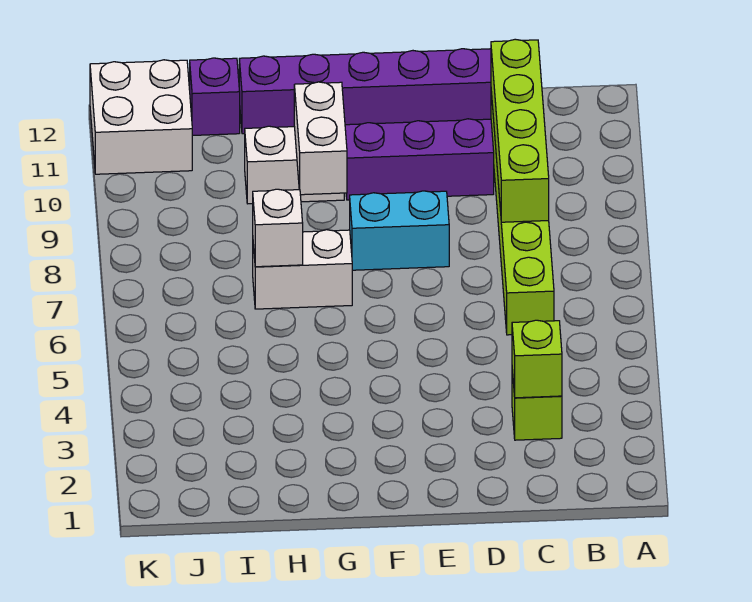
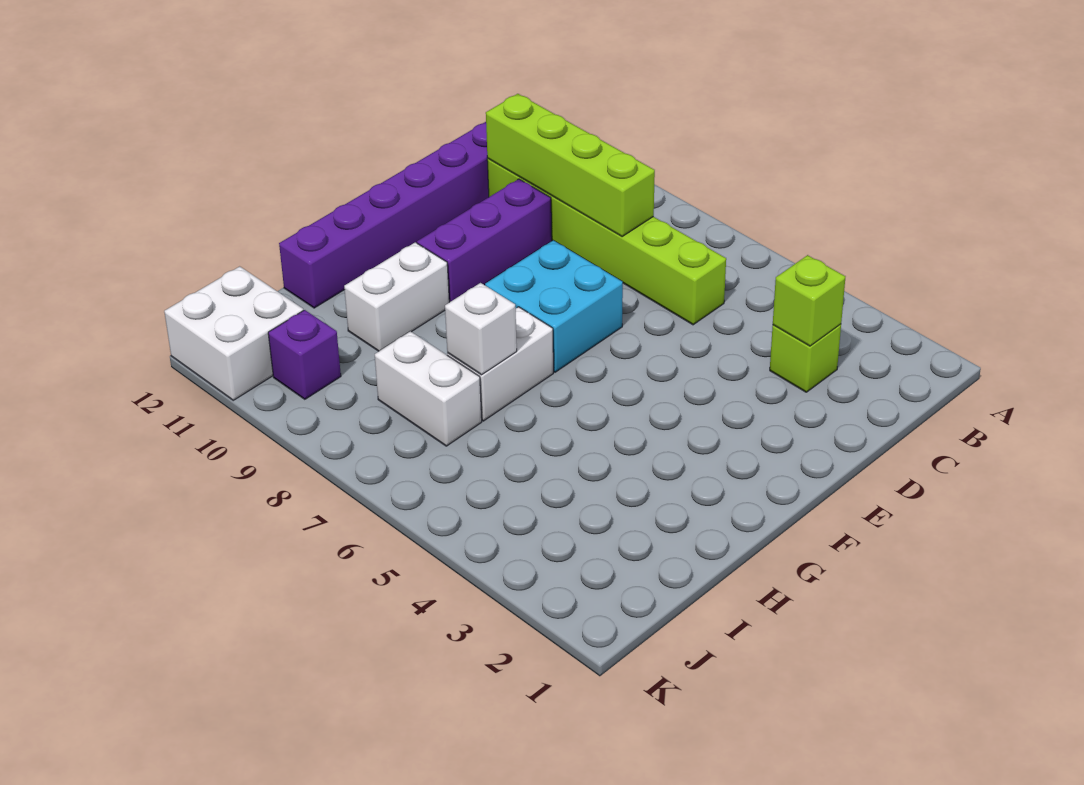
cyan brick E8:F8 level 1 -> cyan brick E7:F8 level 1
white brick G9:G10 level 2 -> white brick I7:I8 level 1
purple brick I12 level 1 -> purple brick J10 level 1

